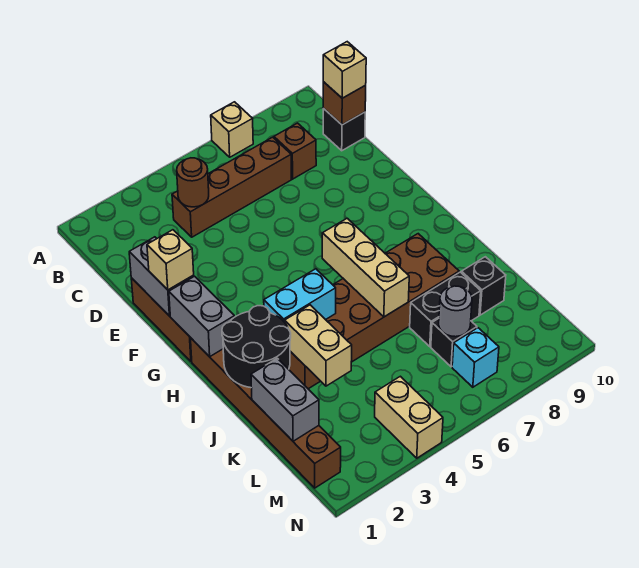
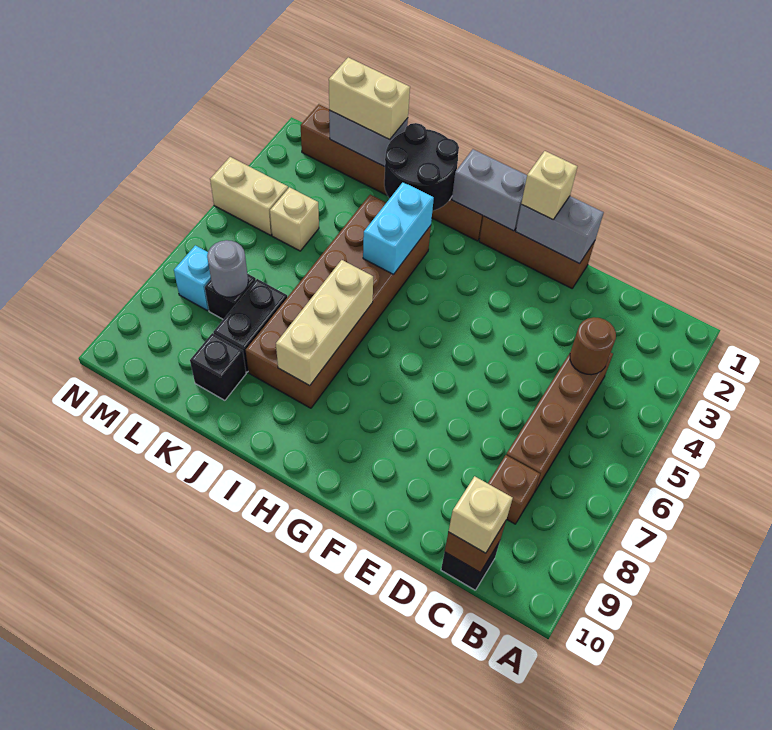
tan brick A7 level 1 -> tan brick L4 level 1
tan brick H6:J6 level 2 -> tan brick I6:I8 level 2
tan brick J3:K3 level 2 -> tan brick K1:L1 level 3

